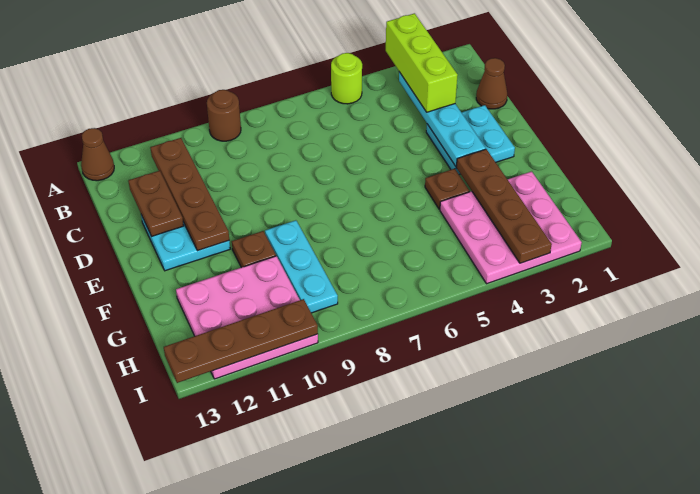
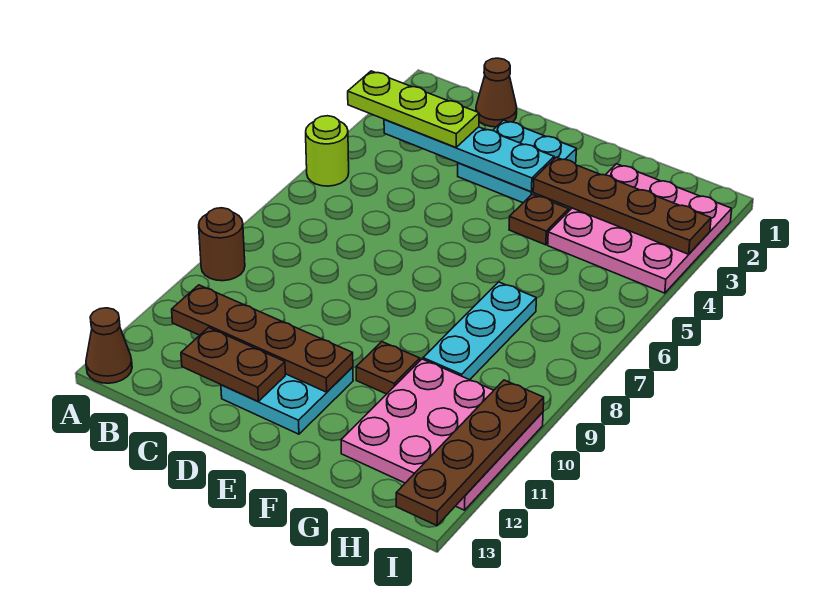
lime brick A3:C3 level 3 -> lime plate A3:C3 level 3
cyan plate F9:H9 level 1 -> cyan plate G7:G9 level 1

